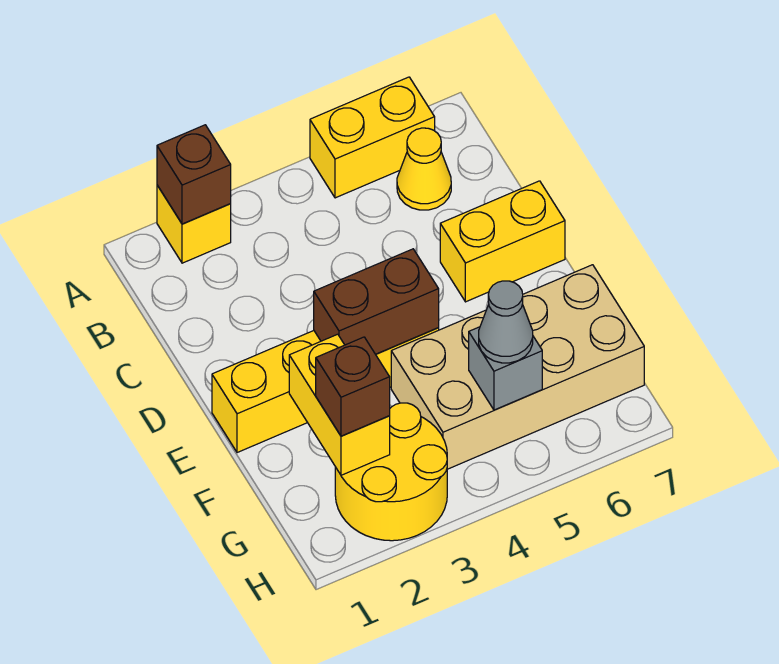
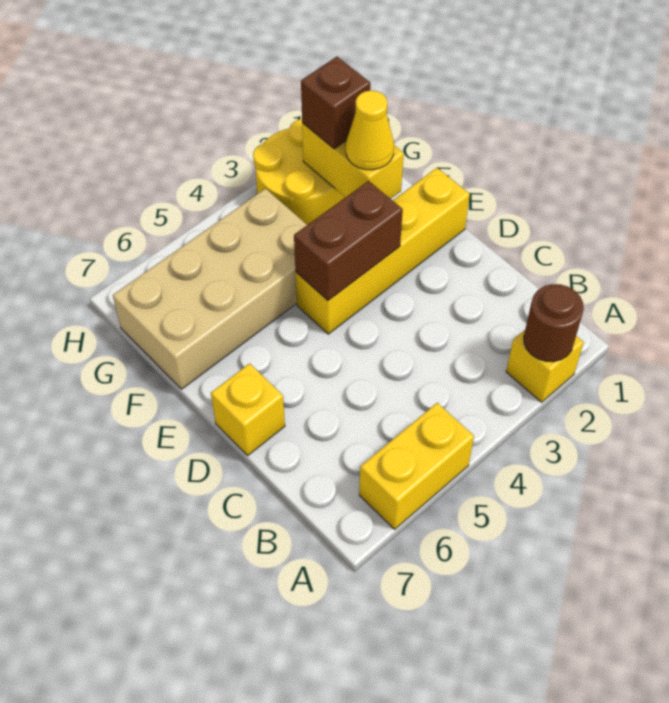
brown brick A2 level 2 -> brown round brick A2 level 2
yellow cone B6 level 1 -> yellow cone F2 level 3
yellow brick D6:D7 level 1 -> yellow brick D7 level 1
grey brick G5 level 2 -> none
grey cone G5 level 3 -> none

